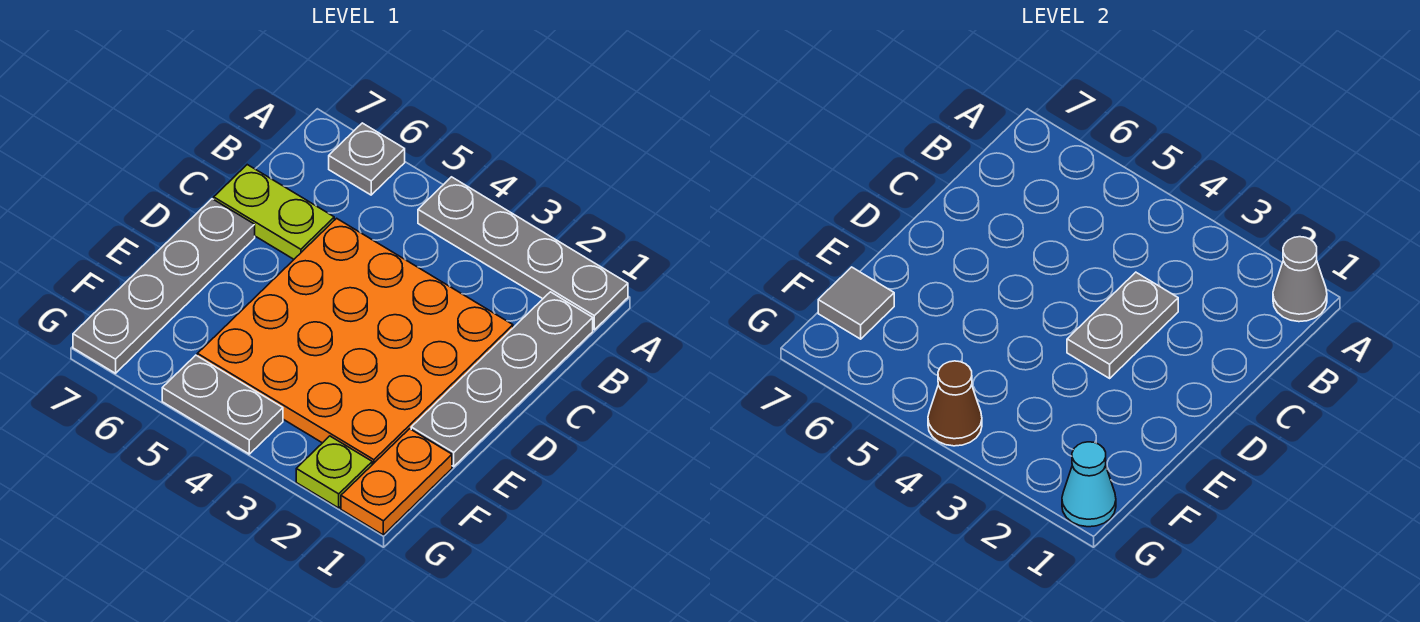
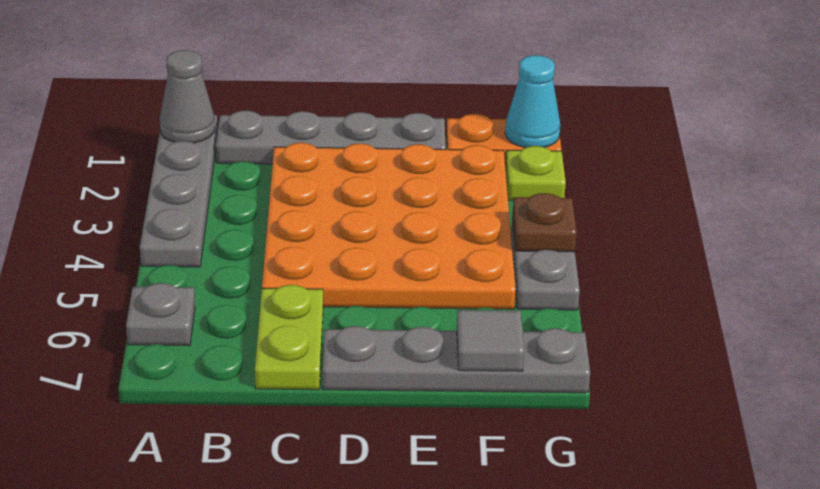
grey plate C3:D3 level 2 -> none
brown cone G4 level 2 -> brown plate G4 level 2

